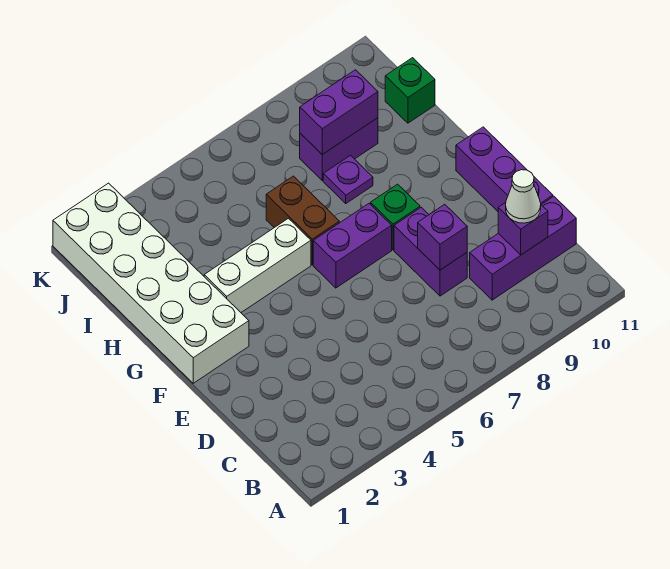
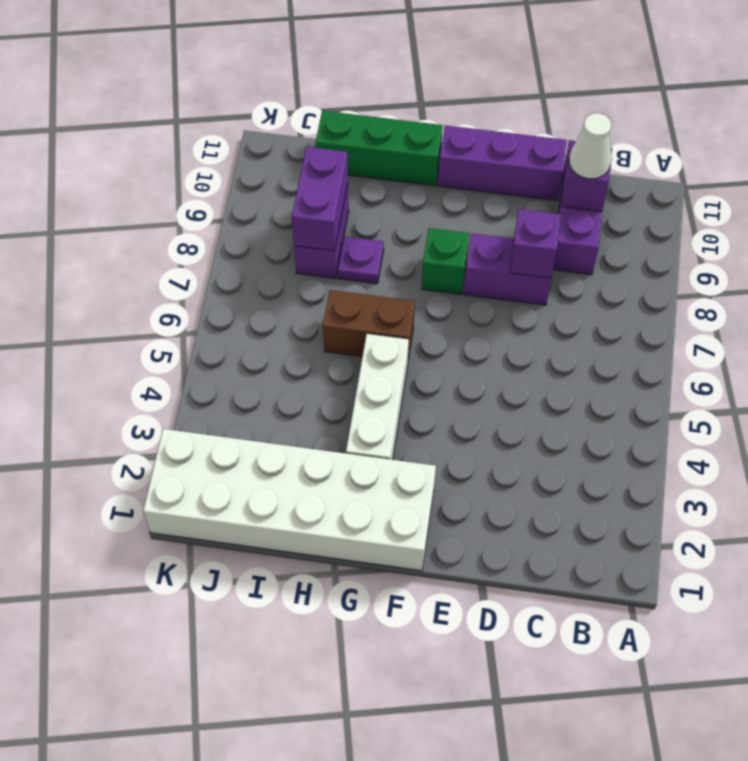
purple brick F6:F7 level 1 -> none
green brick I11 level 1 -> green brick G11:I11 level 1

